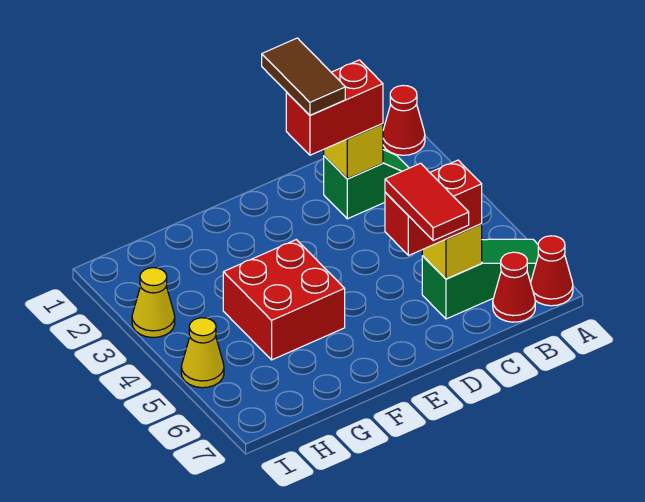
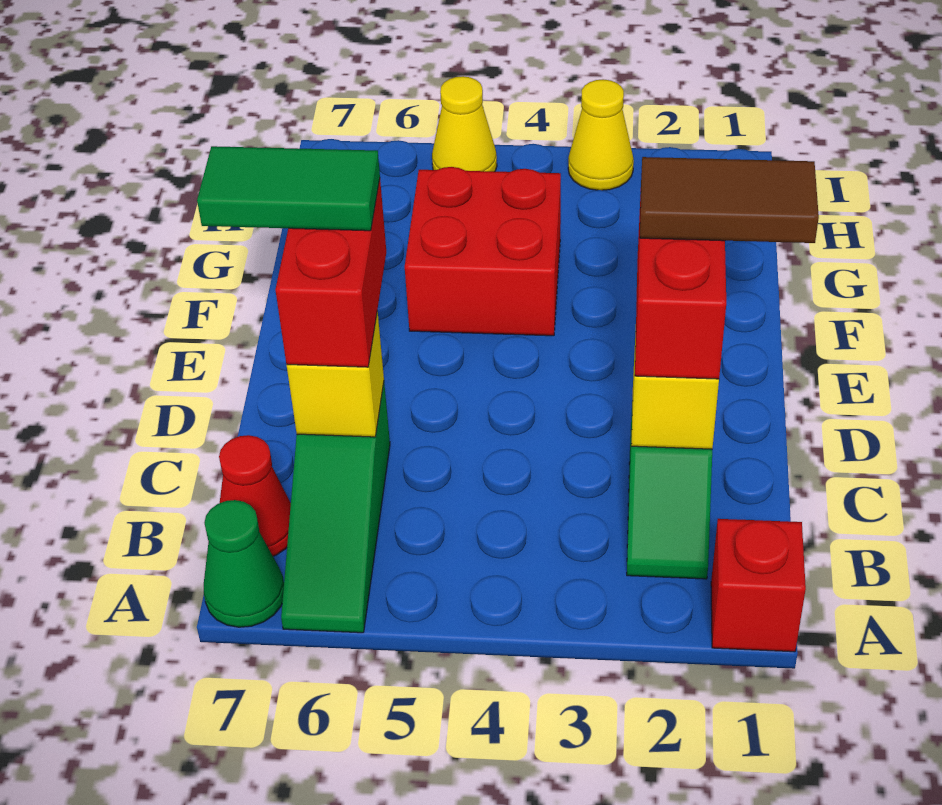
red cone A1 level 1 -> red brick A1 level 1
red cone A7 level 1 -> green cone A7 level 1
red tile D6:D7 level 4 -> green tile D6:D7 level 4

